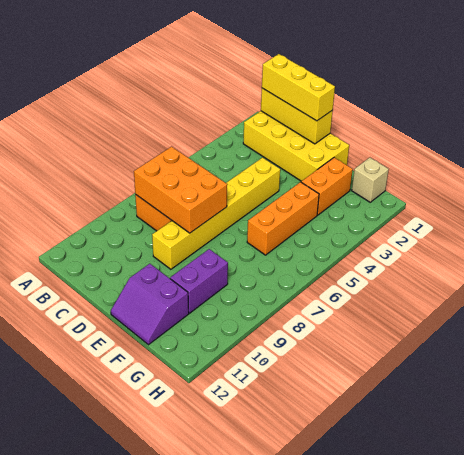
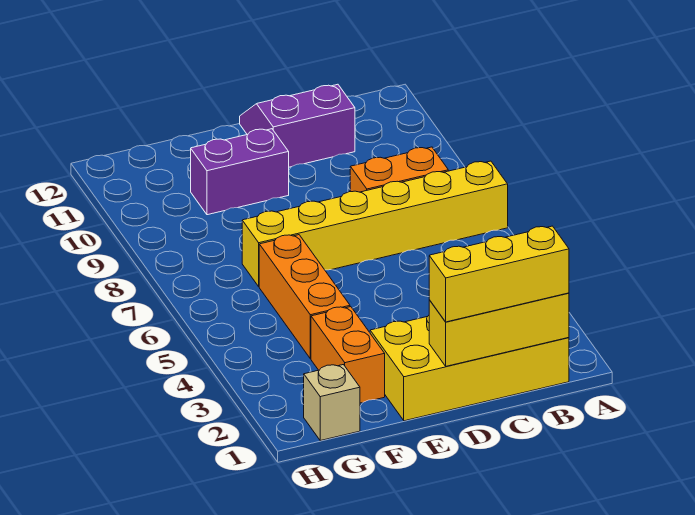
orange brick B7:D8 level 2 -> none
yellow brick D4:D9 level 1 -> yellow brick A7:F7 level 1
purple slope E11:F12 level 1 top 11 -> purple slope C11:D12 level 1 top 11
purple brick F9:F10 level 1 -> purple brick E10:F10 level 1

